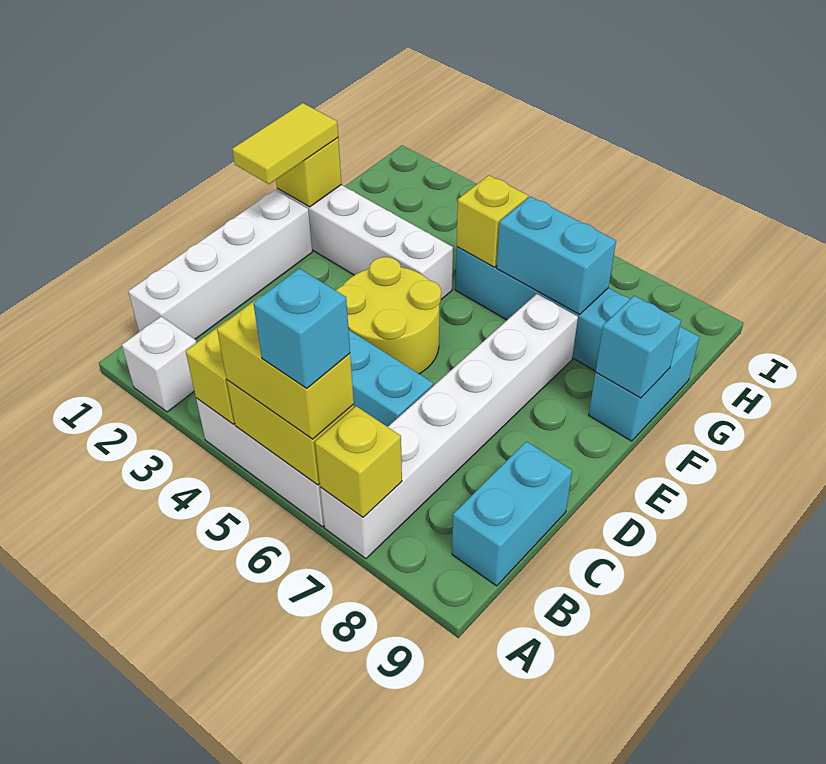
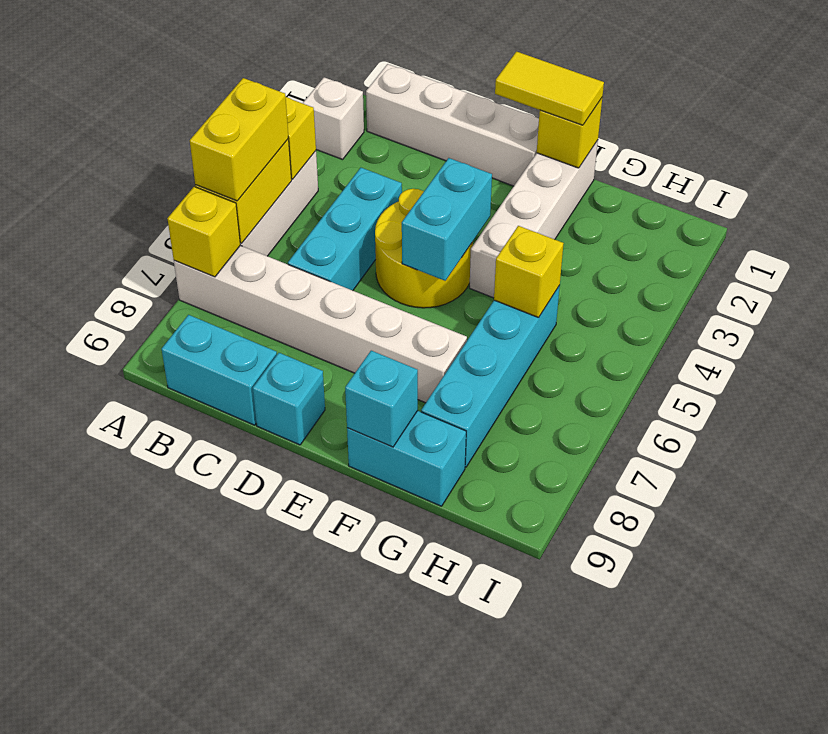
cyan brick A6 level 4 -> cyan brick D9 level 1
cyan brick G6:G7 level 2 -> cyan brick E4:E5 level 2

